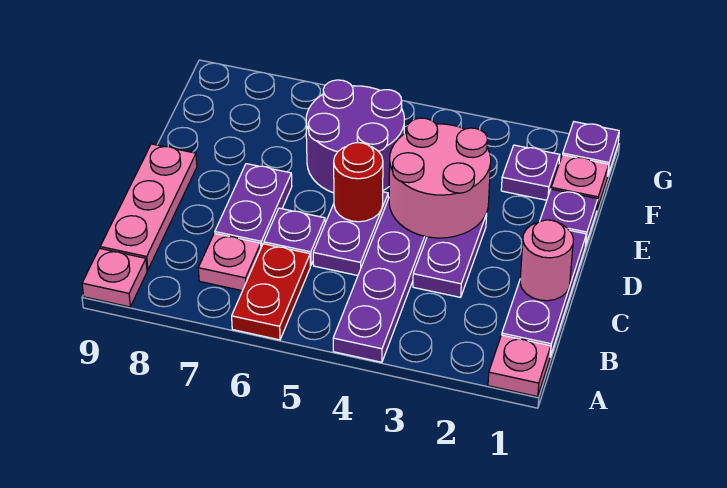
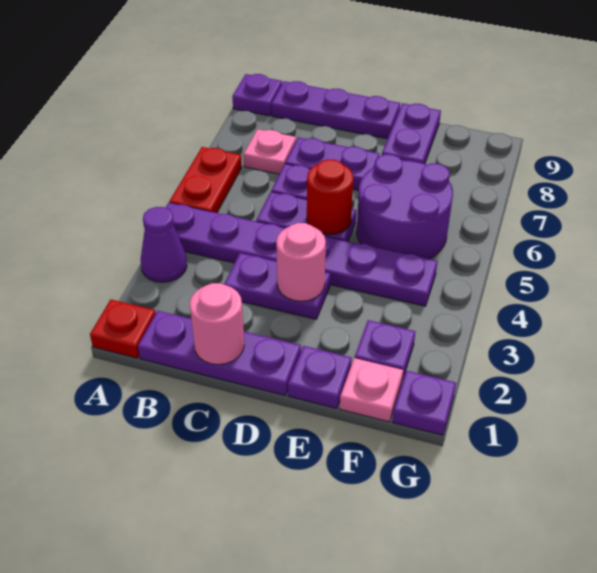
pink plate A1 level 1 -> red plate A1 level 1
none -> purple cone A3 level 1
red plate A6:B6 level 1 -> red plate A5:A6 level 1
pink plate A9 level 1 -> purple plate A9 level 1
pink plate B9:D9 level 1 -> purple plate B9:D9 level 1
pink round brick D3:E4 level 2 -> pink round brick D3 level 2
none -> purple plate E8:E9 level 1

